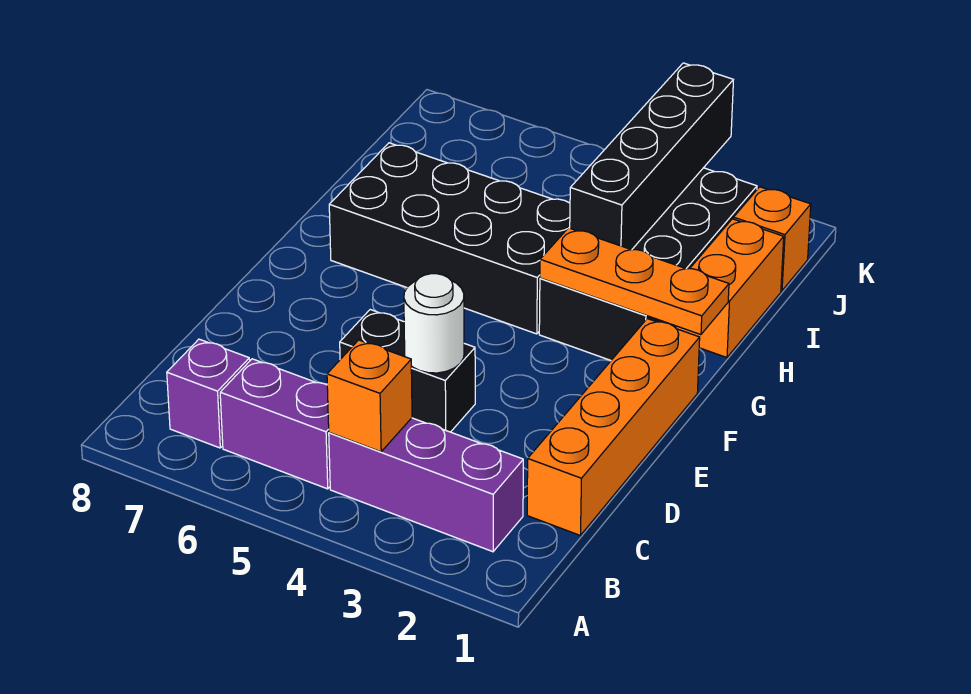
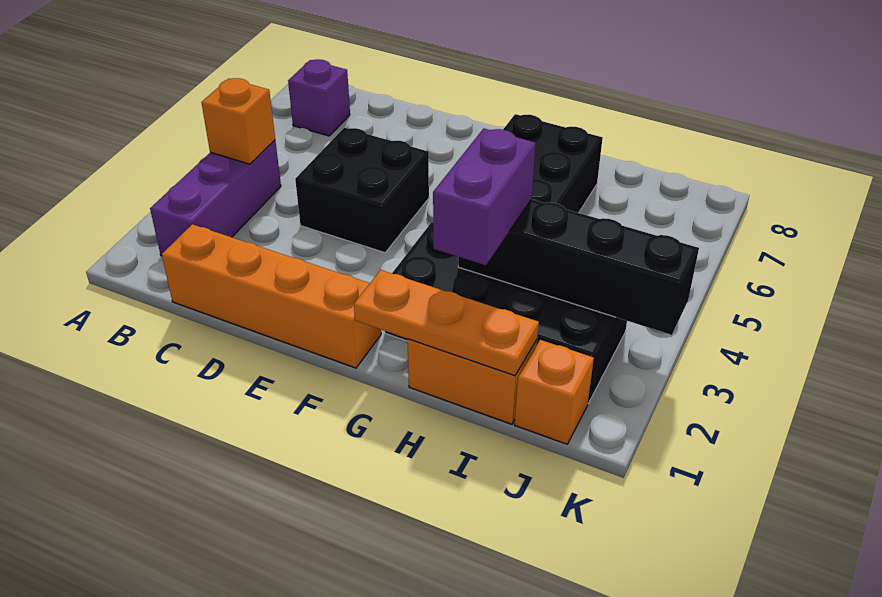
purple brick B5:B6 level 1 -> purple brick H2:H3 level 3
black brick D4:D5 level 1 -> black brick D4:E5 level 1
white round brick D4 level 2 -> none
orange plate G1:G3 level 2 -> orange plate G1:I1 level 2

